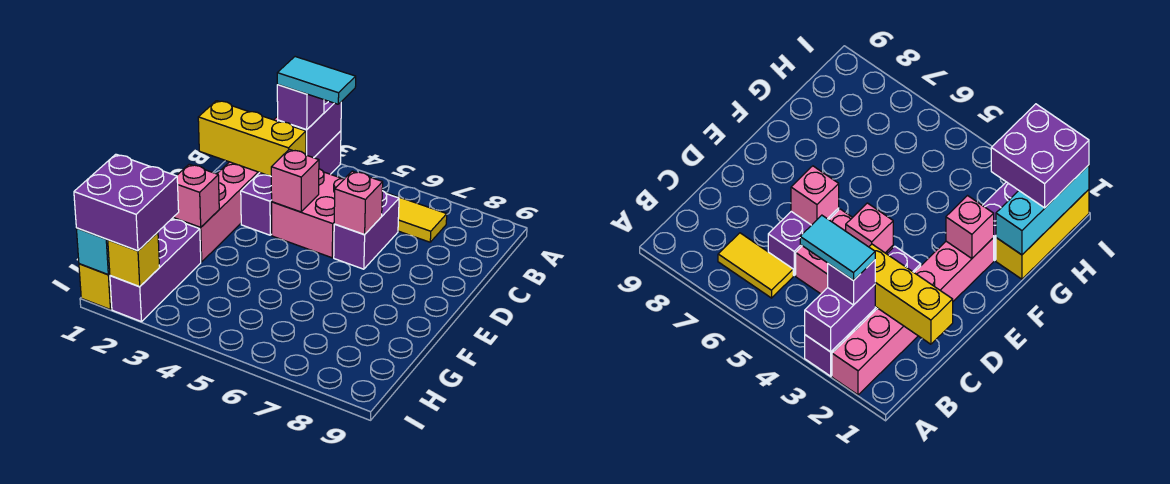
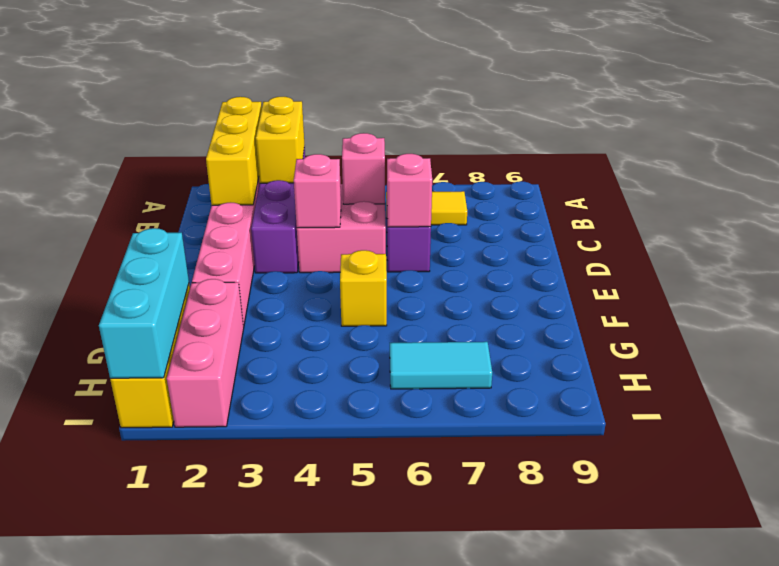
purple brick A3:B3 level 2 -> yellow brick A3:B3 level 2
purple brick B3 level 3 -> none
cyan tile B3:B4 level 4 -> cyan tile H6:H7 level 1
yellow brick C1:C3 level 2 -> yellow brick A2:C2 level 2
pink brick F2 level 2 -> pink brick C5 level 2
purple brick G2:I2 level 1 -> pink brick G2:I2 level 1
purple brick H1:I2 level 3 -> none
yellow brick I2 level 2 -> yellow brick F5 level 1

